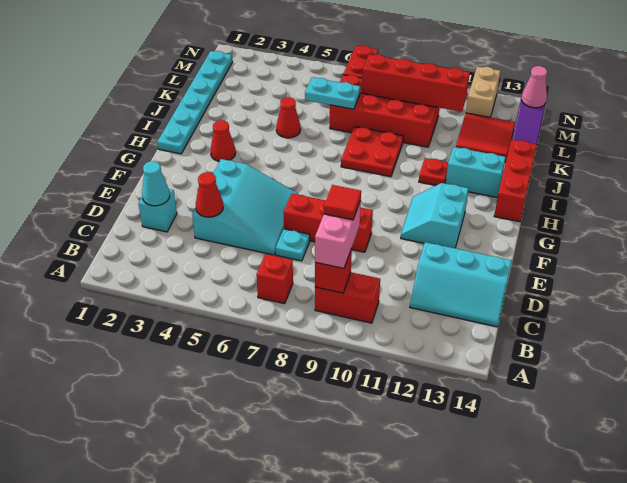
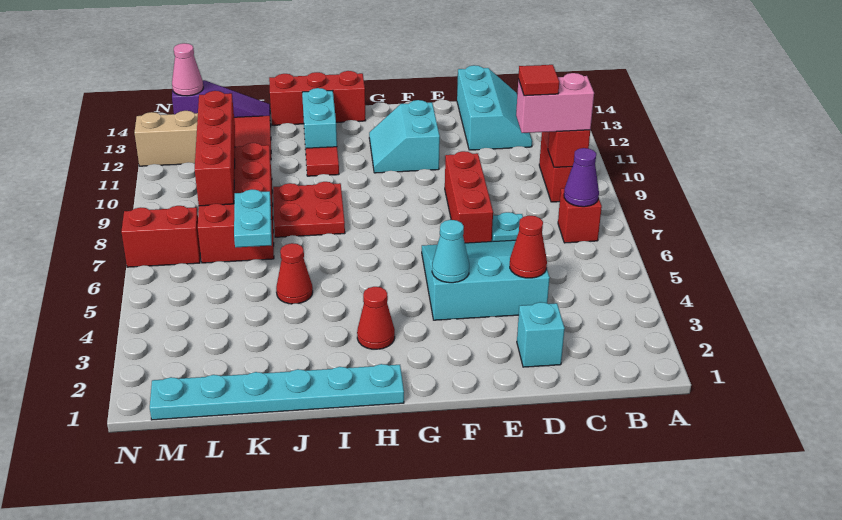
none -> purple cone B7 level 2
cyan cone D2 level 2 -> cyan cone F4 level 2
cyan slope F11:G12 level 1 top 12 -> cyan slope F11:G12 level 1 top F
red plate I11 level 1 -> red tile I11 level 1

